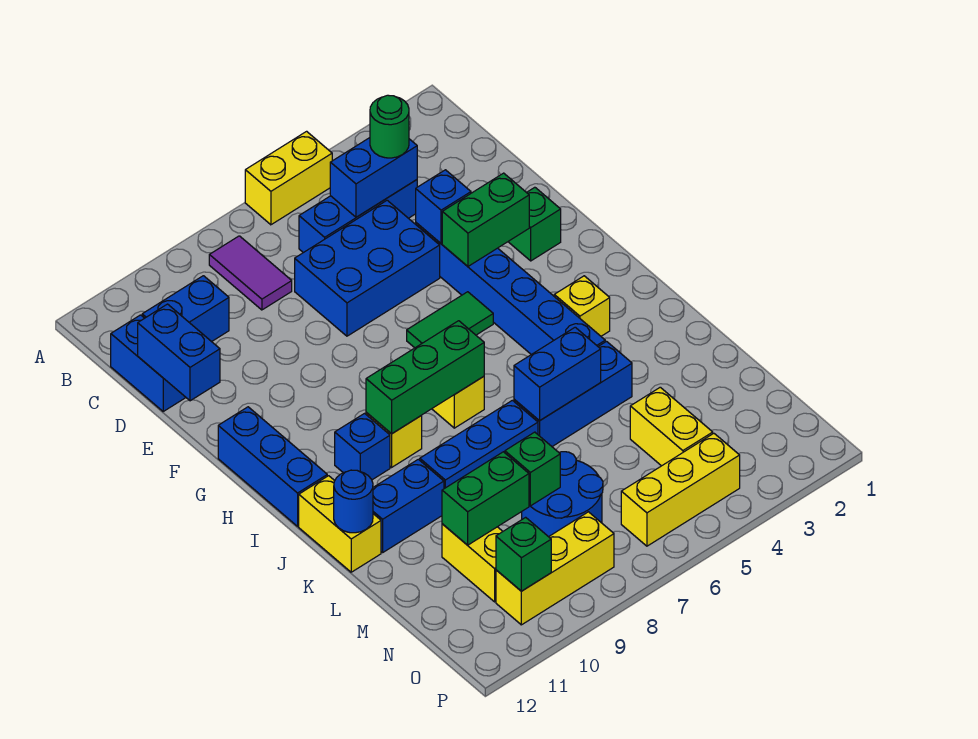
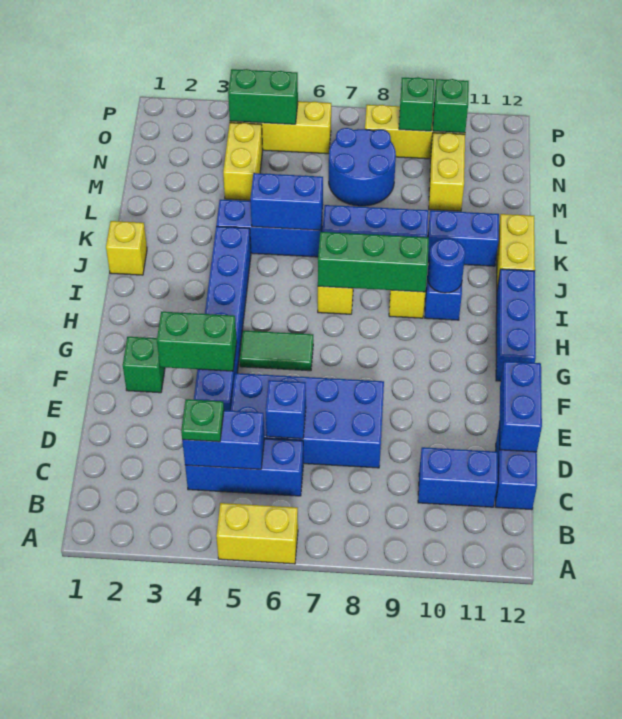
purple tile B8:C8 level 1 -> none
green round brick C4 level 3 -> green plate C4 level 3
blue brick D5:E7 level 1 -> blue brick D5:E8 level 1
blue brick E4 level 2 -> blue brick D6 level 2
yellow brick I3 level 1 -> yellow brick J1 level 1
blue round brick K12 level 2 -> blue round brick I10 level 2
green brick M8 level 2 -> green brick O9 level 2
green brick M9:M10 level 2 -> green brick O4:O5 level 2

